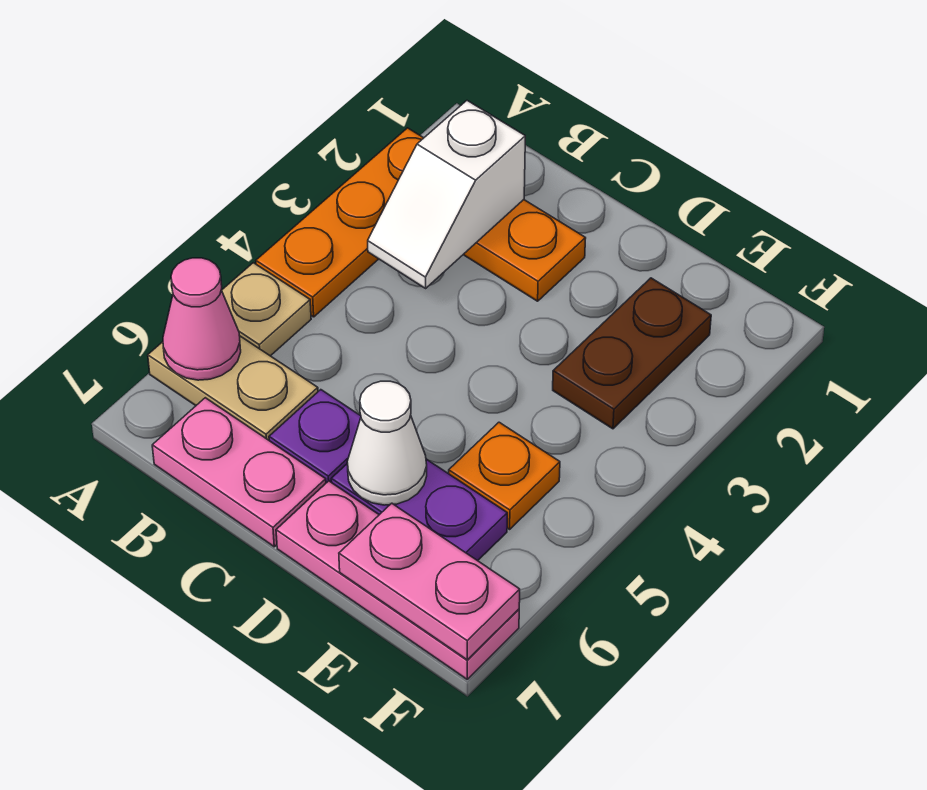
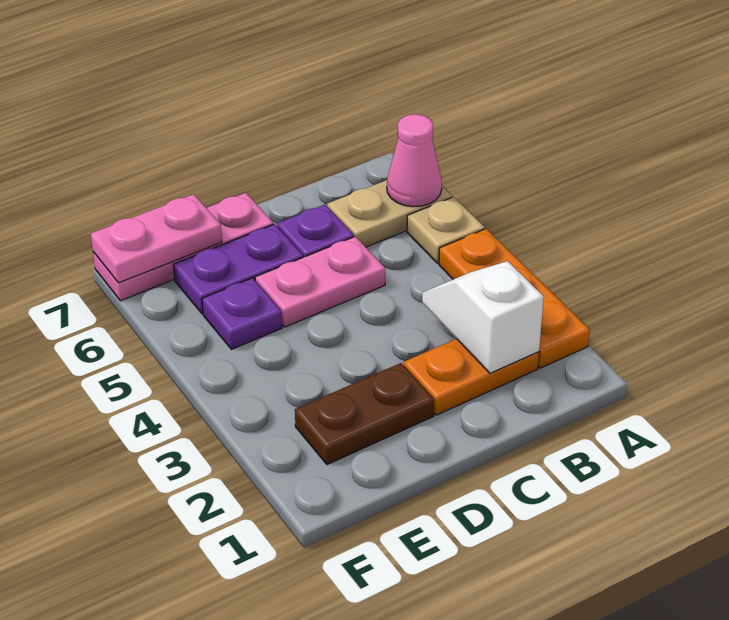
pink plate B7:C7 level 1 -> pink plate C5:D5 level 1
white cone D6 level 2 -> none
brown plate E2:E3 level 1 -> brown plate D2:E2 level 1
orange plate E5 level 1 -> purple plate E5 level 1

